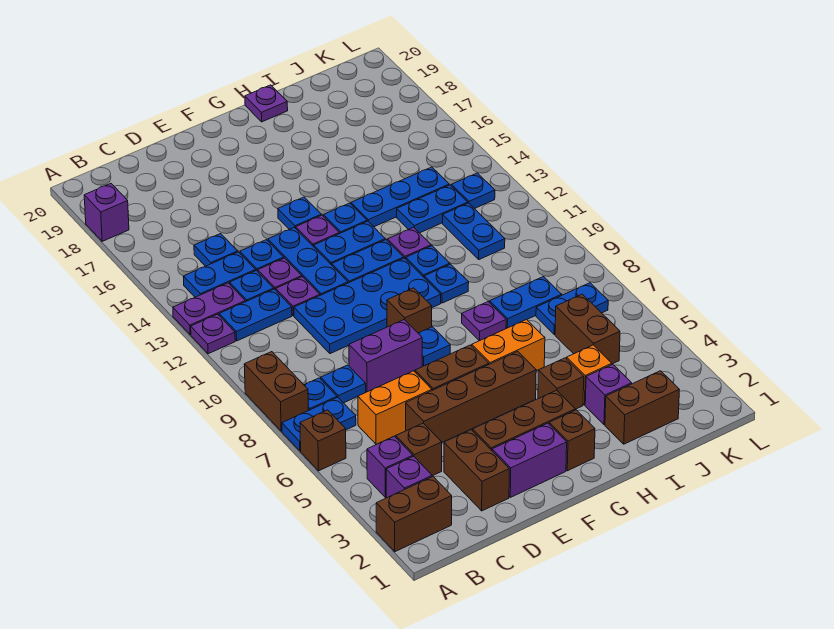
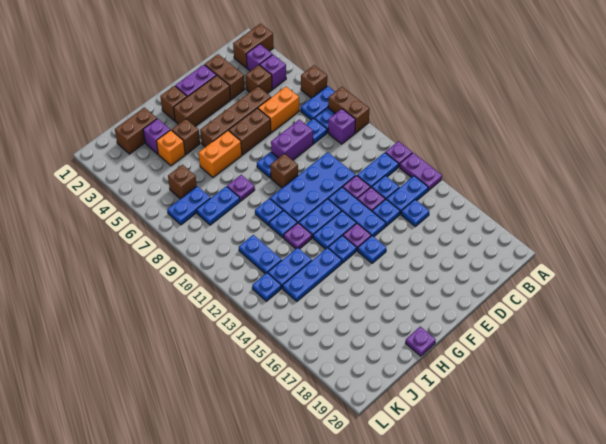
purple plate A13:B13 level 1 -> purple plate A13:A14 level 1
purple brick A18 level 1 -> purple brick B9 level 1
brown brick J5:J6 level 1 -> brown brick J6 level 1

